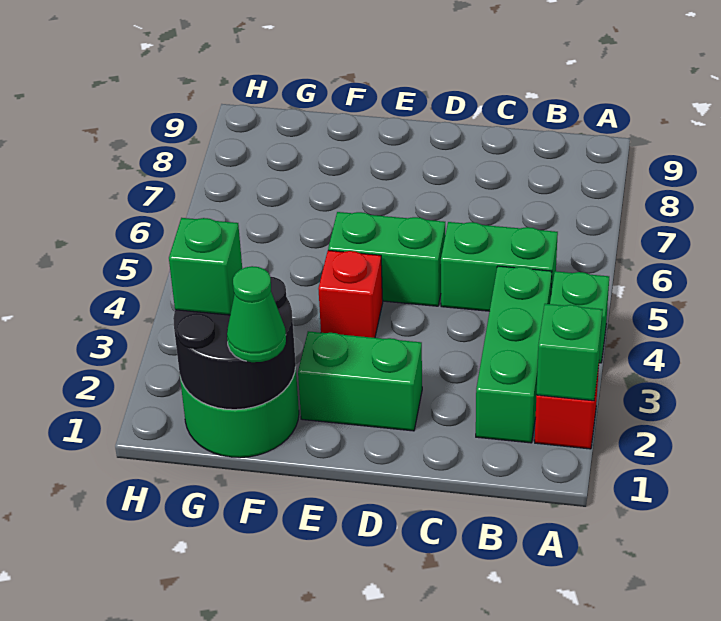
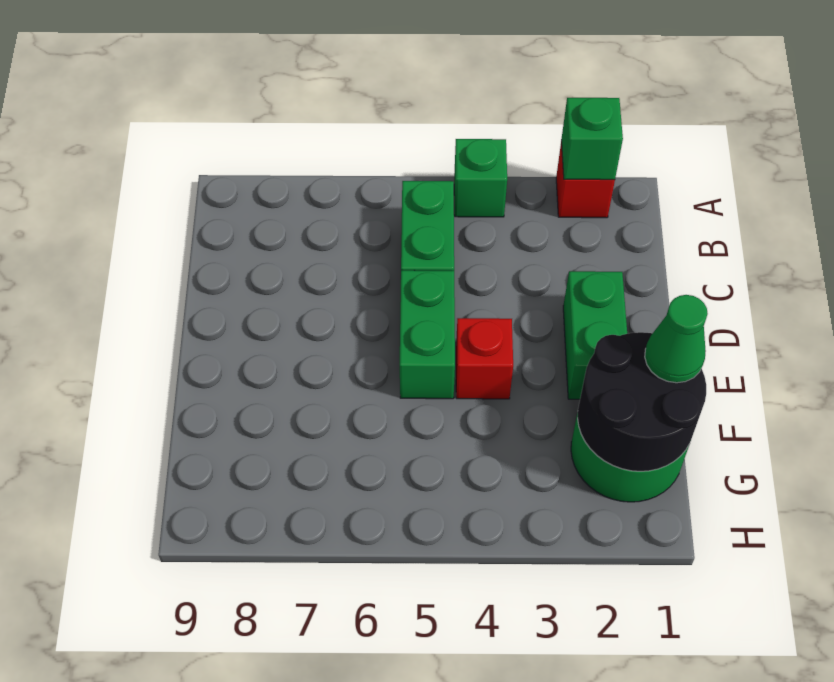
green brick B2:B4 level 1 -> none
green brick G2 level 3 -> none

